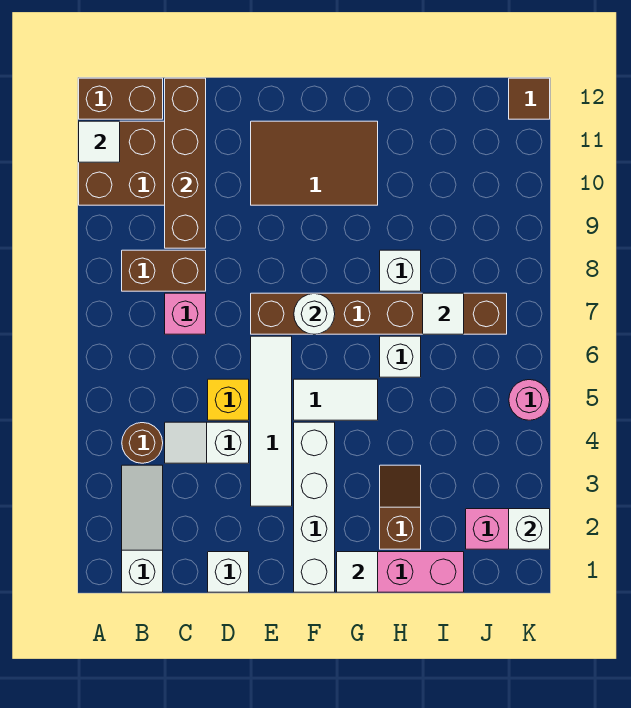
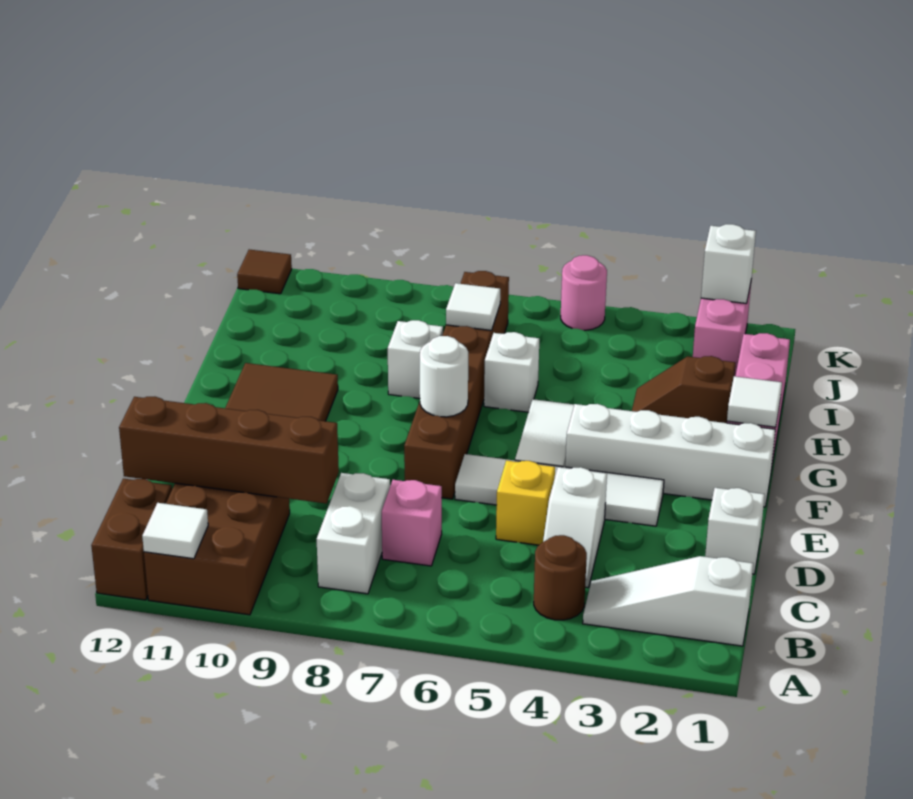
brown brick B8:C8 level 1 -> white brick B8:C8 level 1

